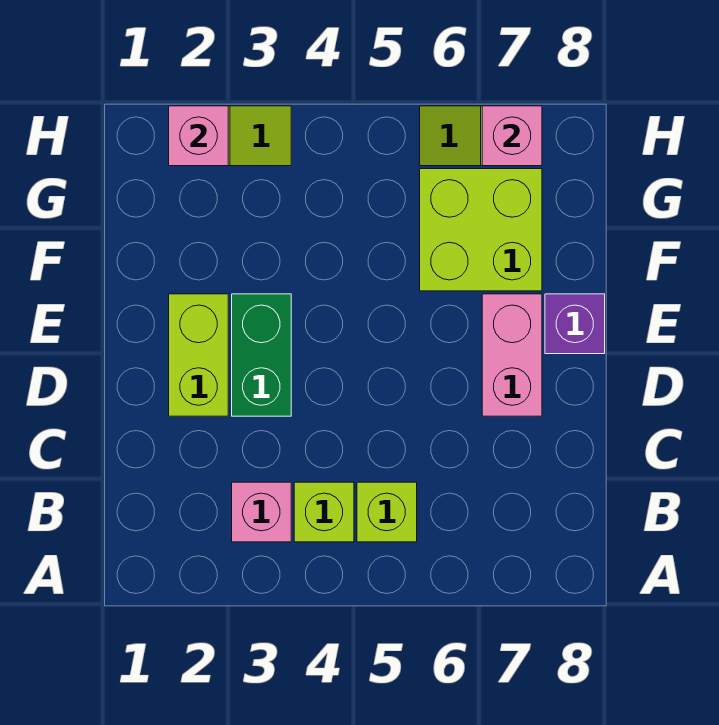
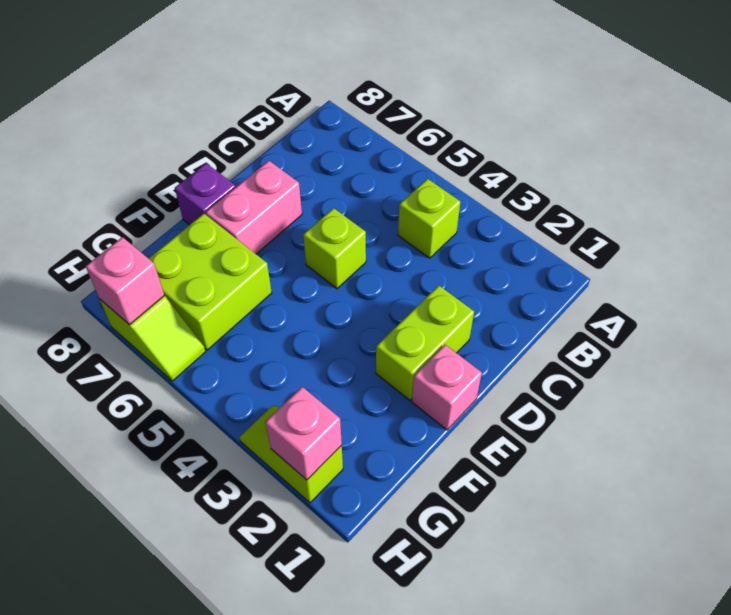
pink brick B3 level 1 -> pink brick E1 level 1
lime brick B5 level 1 -> lime brick D5 level 1
green brick D3:E3 level 1 -> none

